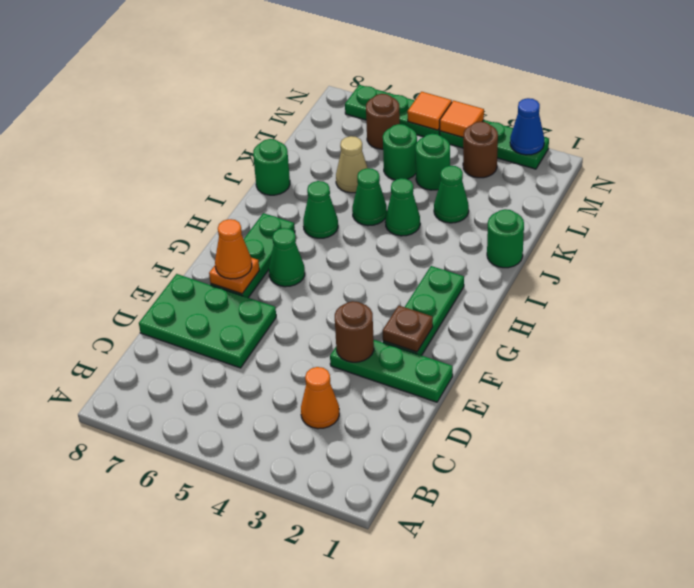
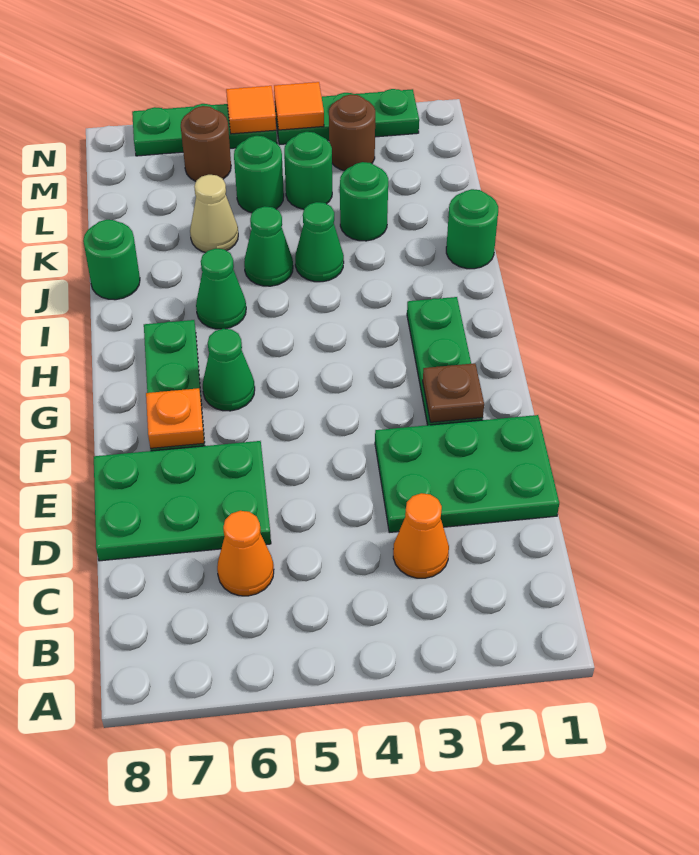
green plate E1:E3 level 1 -> green plate D1:E3 level 1
brown round brick E3 level 2 -> none
orange cone F7 level 3 -> orange cone C6 level 1
green cone K3 level 1 -> green round brick K3 level 1
blue cone N2 level 2 -> none

